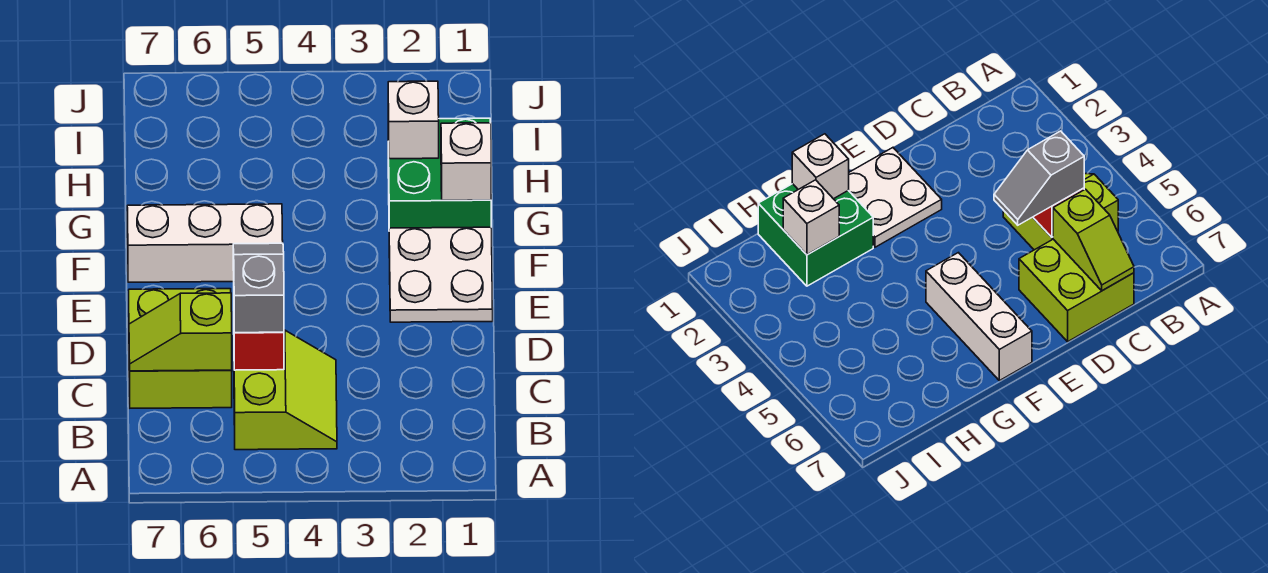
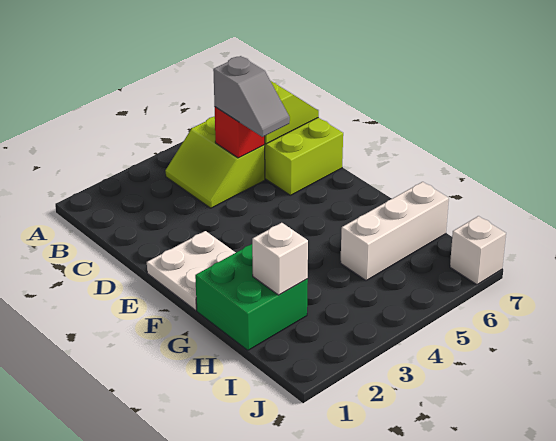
white brick F5:F7 level 1 -> white brick H5:H7 level 1
white brick G1 level 2 -> white brick J7 level 1

